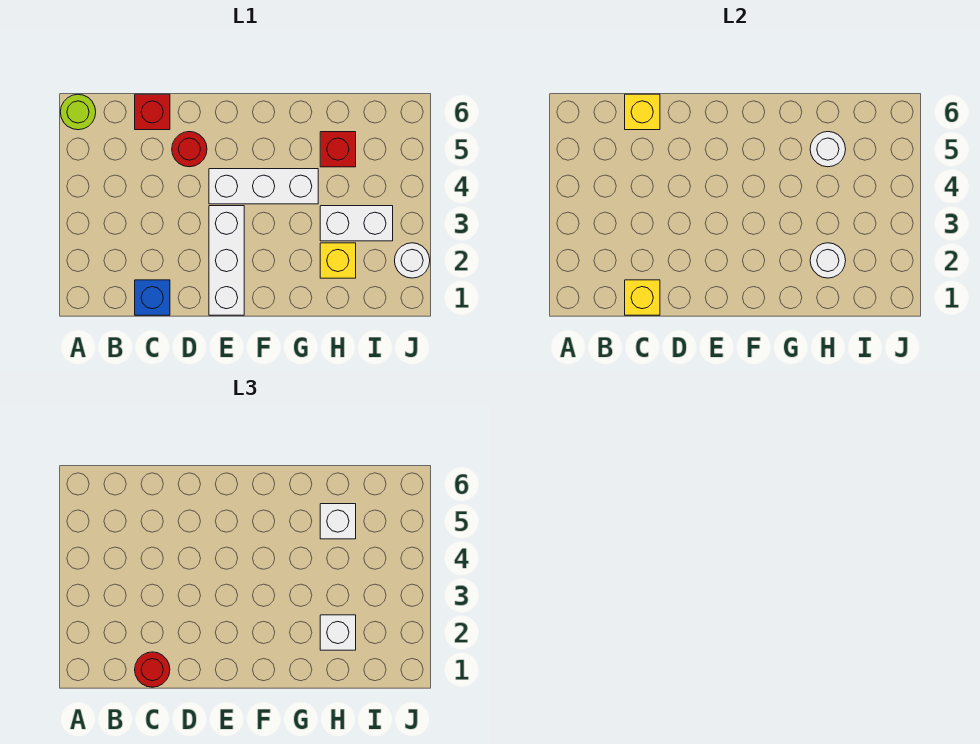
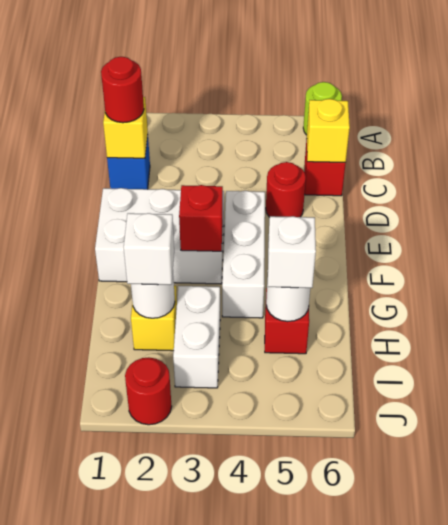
white brick E1:E3 level 1 -> white brick E1:F3 level 1
none -> red brick F3 level 2
white round brick J2 level 1 -> red round brick J2 level 1

